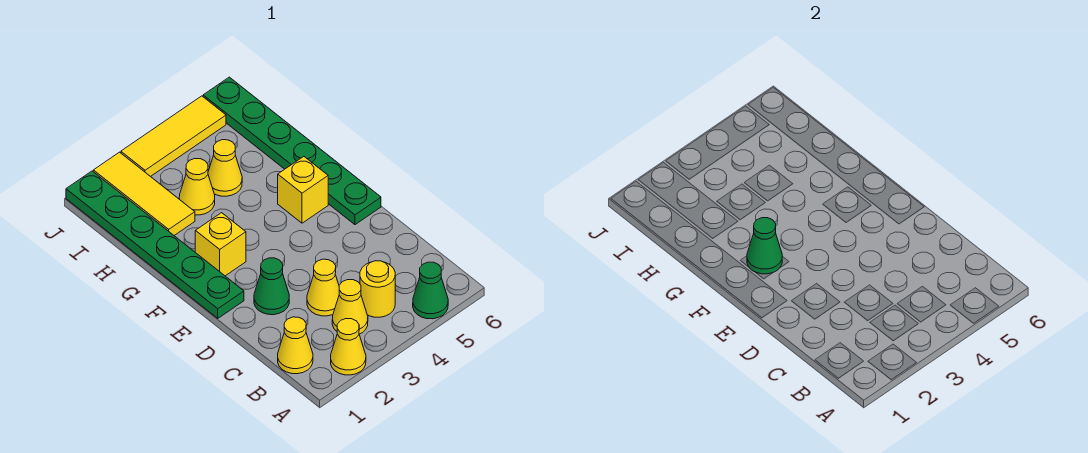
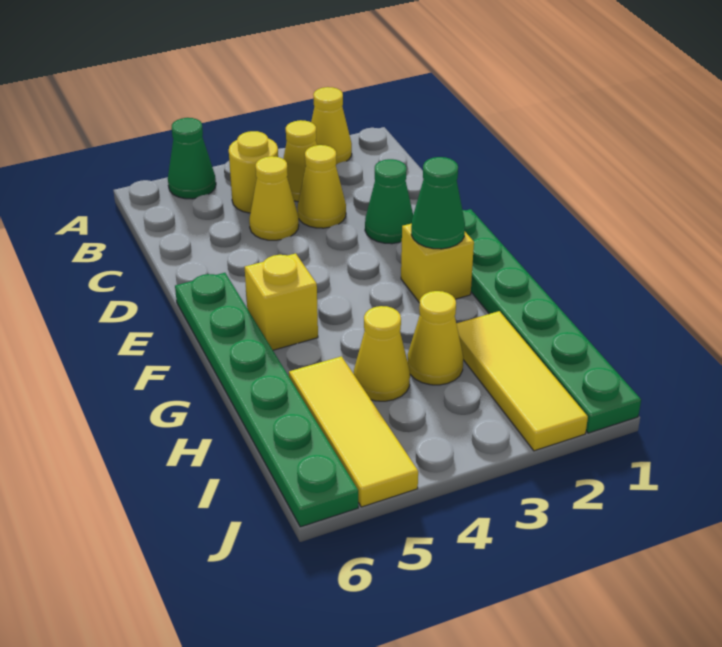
yellow cone B1 level 1 -> yellow cone C4 level 1
yellow tile J3:J5 level 1 -> yellow tile H5:J5 level 1

